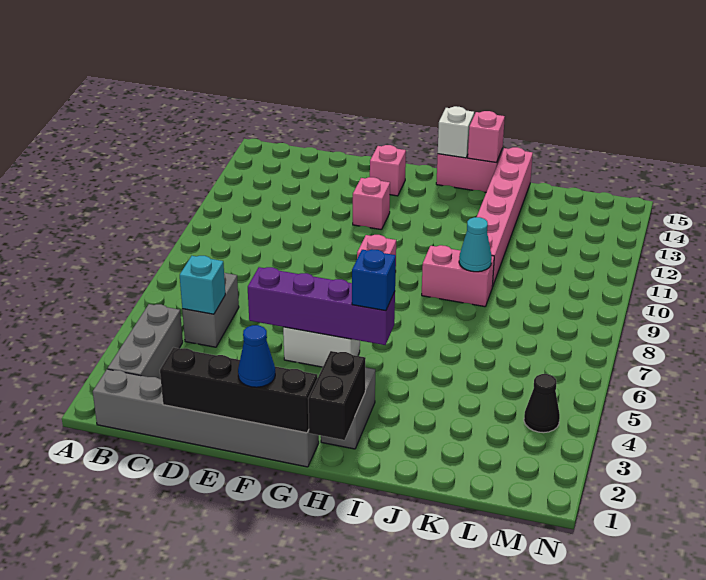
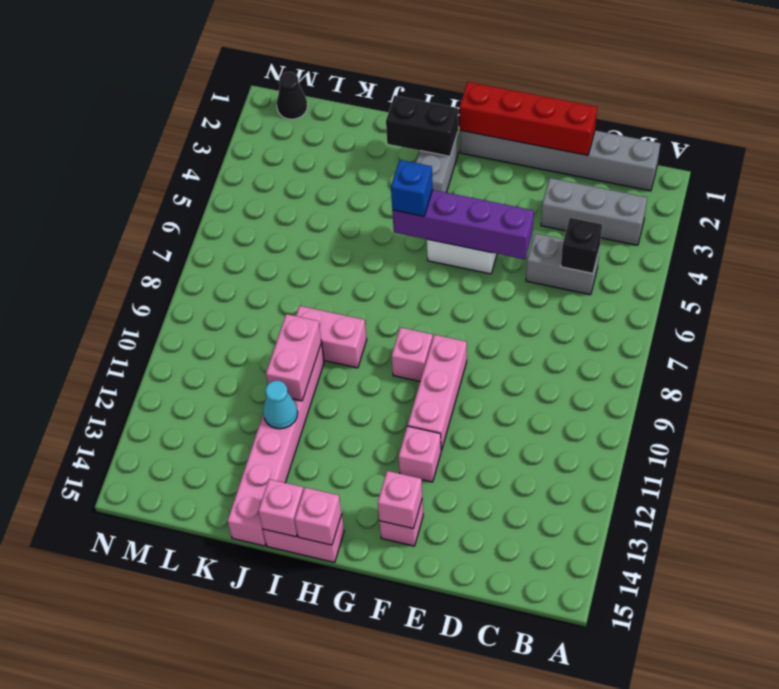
grey brick B2:B4 level 1 -> grey brick B3:D3 level 1
grey brick C5:C6 level 1 -> grey brick C5:D5 level 1
cyan brick C5 level 2 -> black brick C5 level 2
black brick D1:G1 level 2 -> red brick D1:G1 level 2
blue cone F1 level 3 -> none
none -> pink brick F9:F11 level 1
none -> pink brick F14 level 2
black brick H1:H2 level 2 -> black brick H2:I2 level 2
white brick H15 level 2 -> pink brick H15 level 2
cyan cone J9 level 2 -> cyan cone J12 level 2
none -> pink brick J10:J11 level 2
black cone M4 level 1 -> black cone M1 level 1

